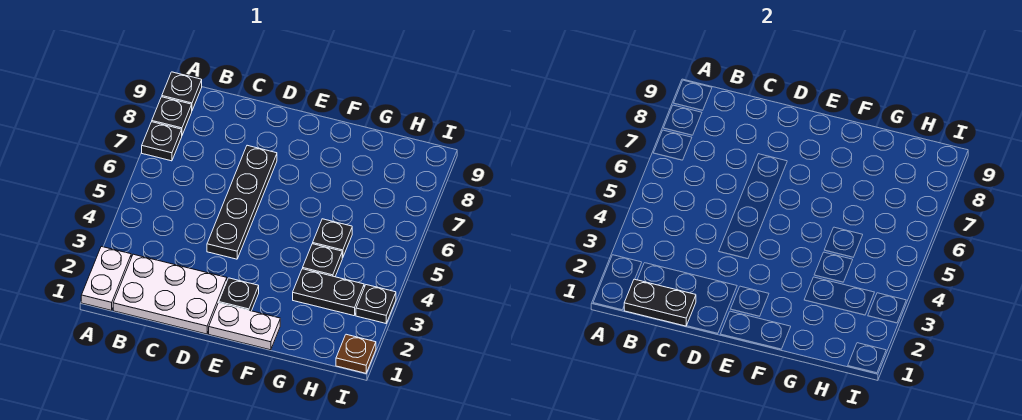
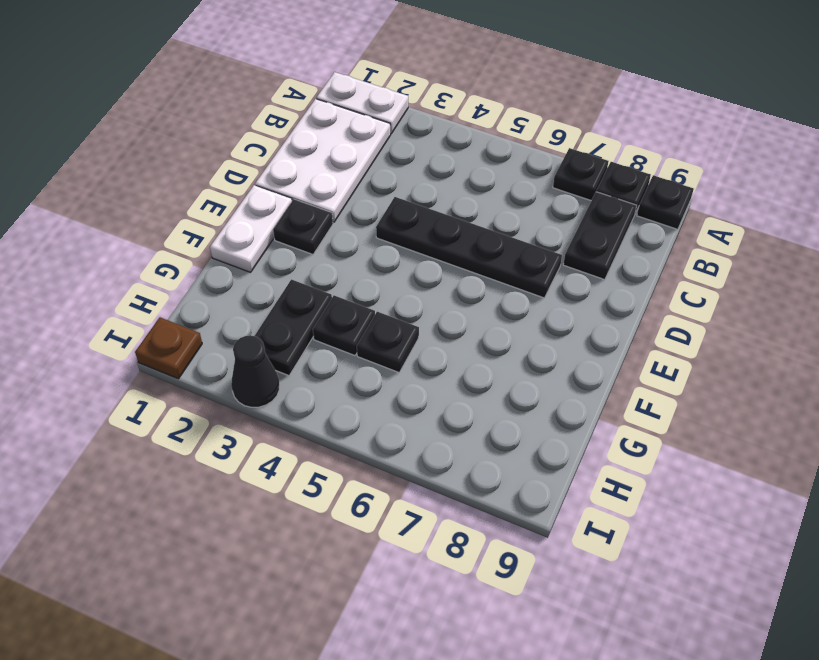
black plate B1:C1 level 2 -> black plate B8:C8 level 1
black plate I3 level 1 -> black cone I3 level 1

